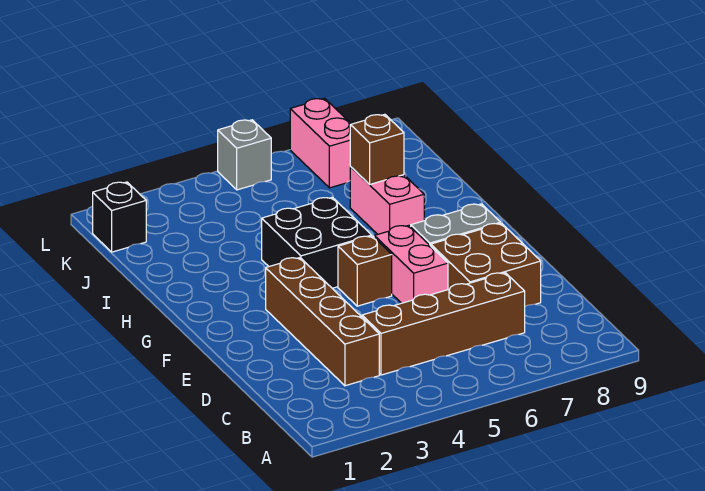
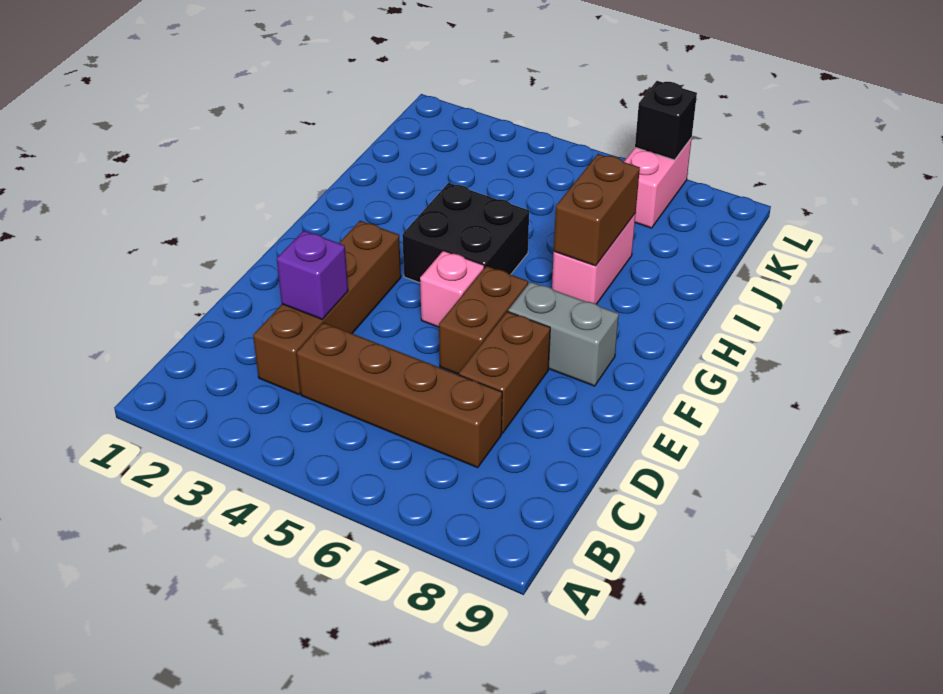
none -> purple brick D3 level 2
brown brick D7:E8 level 1 -> brown brick D7:E7 level 1
pink brick E6:F6 level 1 -> brown brick E6:F6 level 1
brown brick F5 level 1 -> pink brick F5 level 1
brown brick I7 level 2 -> brown brick H7:I7 level 2
black brick K1 level 1 -> black brick L7 level 2
grey brick L5 level 1 -> none

